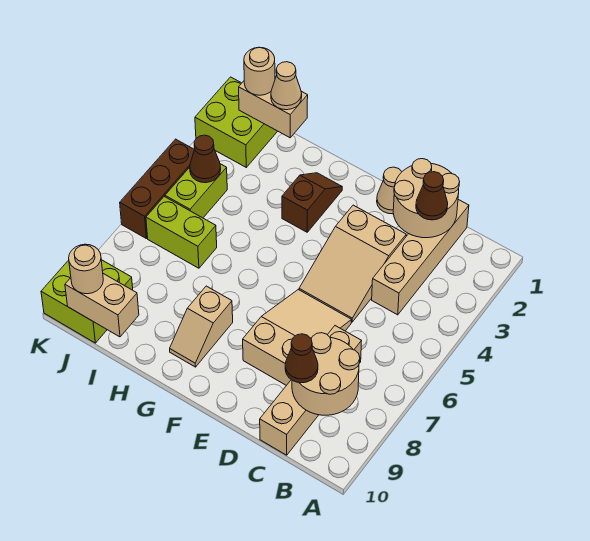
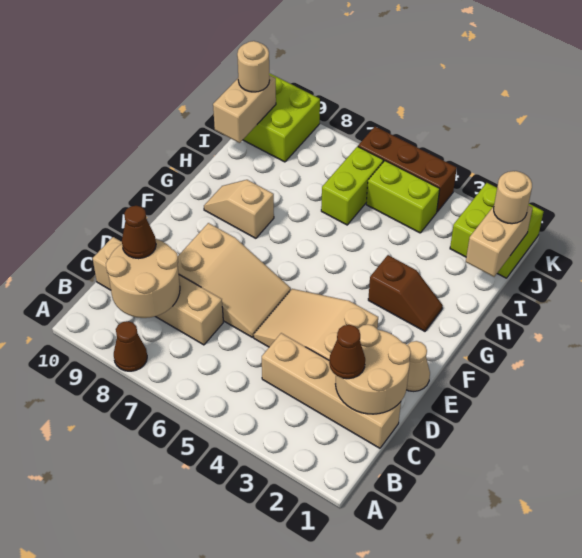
tan cone I1 level 3 -> none
brown cone J4 level 2 -> brown cone A8 level 1

